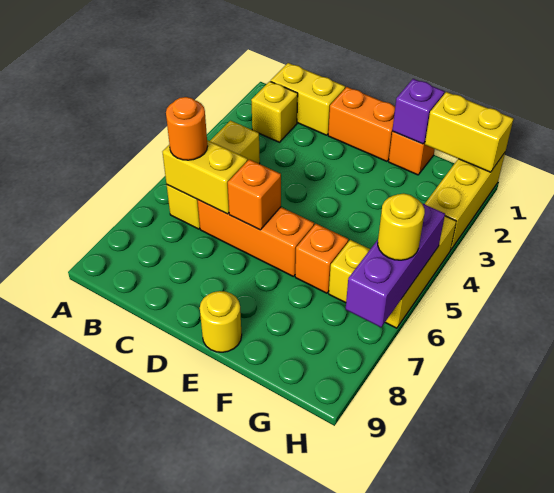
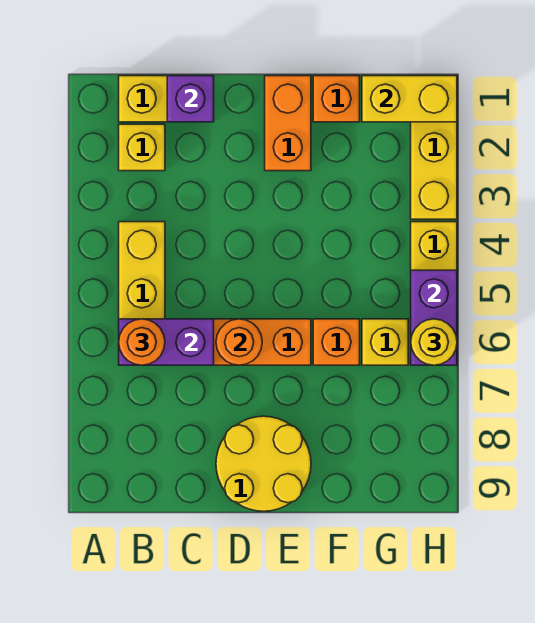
yellow brick B6:C6 level 2 -> purple brick B6:C6 level 2
orange brick D1:E1 level 1 -> orange brick E1:E2 level 1
orange brick D6 level 2 -> orange round brick D6 level 2
yellow round brick E9 level 1 -> yellow round brick D8:E9 level 1
purple brick F1 level 2 -> purple brick C1 level 2
purple brick H5:H7 level 2 -> purple brick H5:H6 level 2

